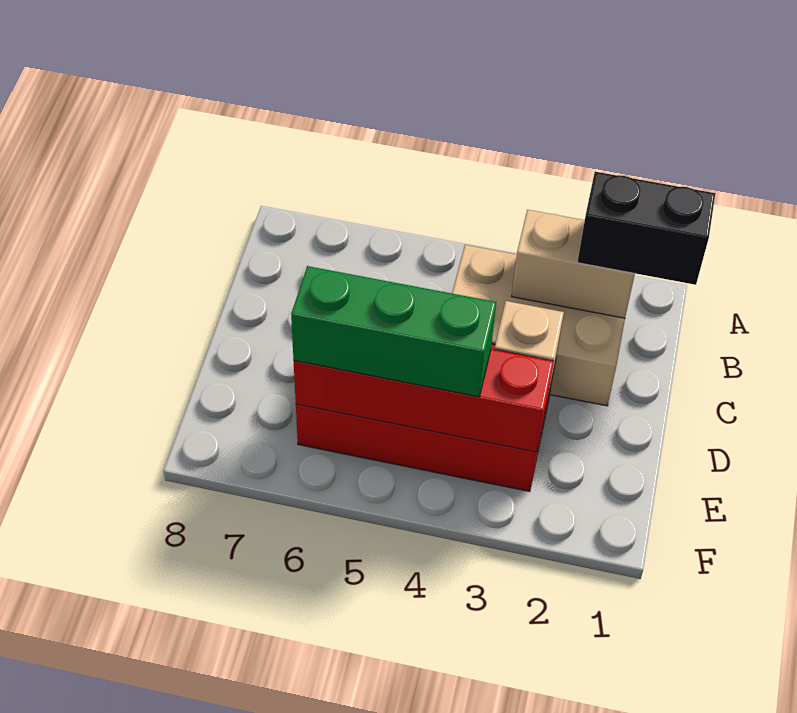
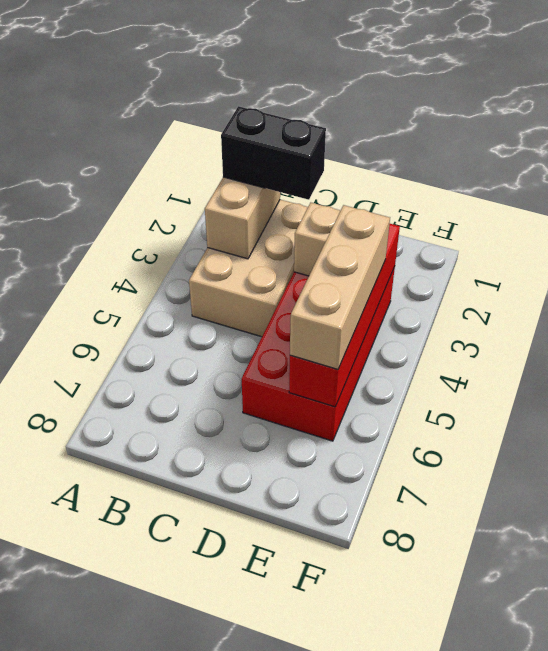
black brick B1:B2 level 3 -> black brick B2:C2 level 3
green brick E4:E6 level 3 -> tan brick E4:E6 level 3

